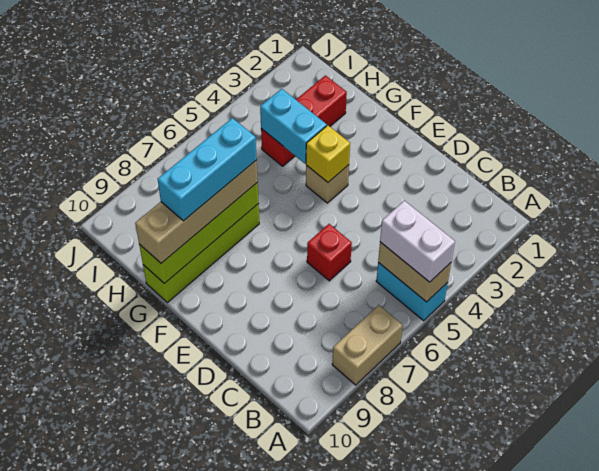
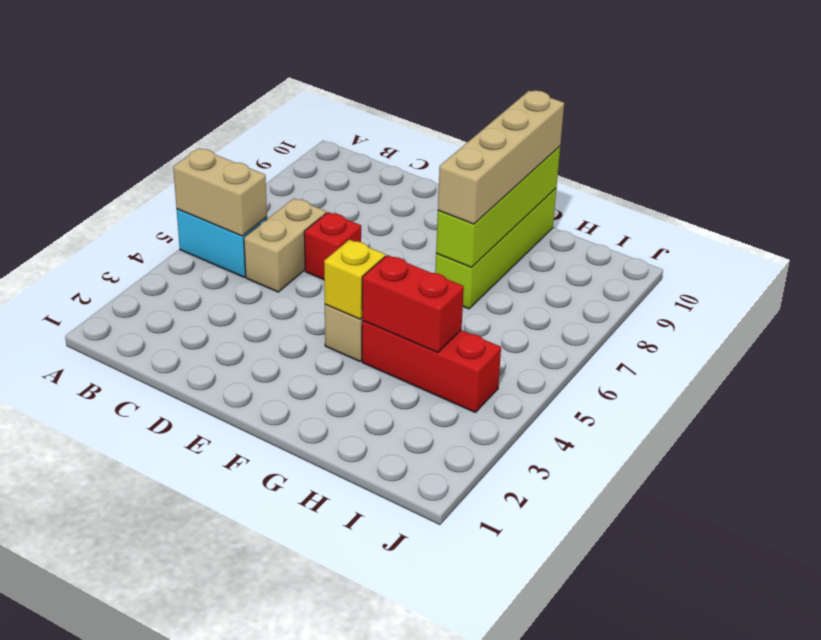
white brick A5:B5 level 3 -> none
tan brick A7:A8 level 1 -> tan brick C5:C6 level 1
cyan brick G4:H4 level 2 -> red brick G4:H4 level 2
cyan brick G7:G9 level 4 -> none
red brick H2:H4 level 1 -> red brick G4:I4 level 1

